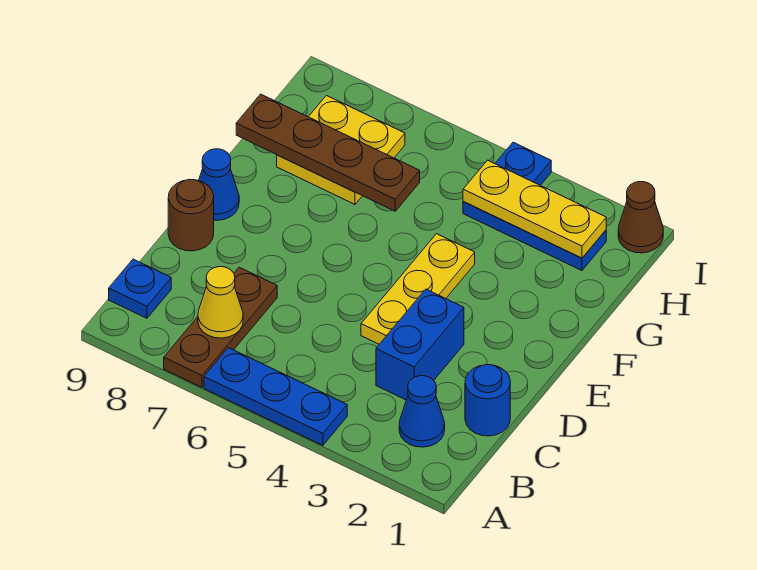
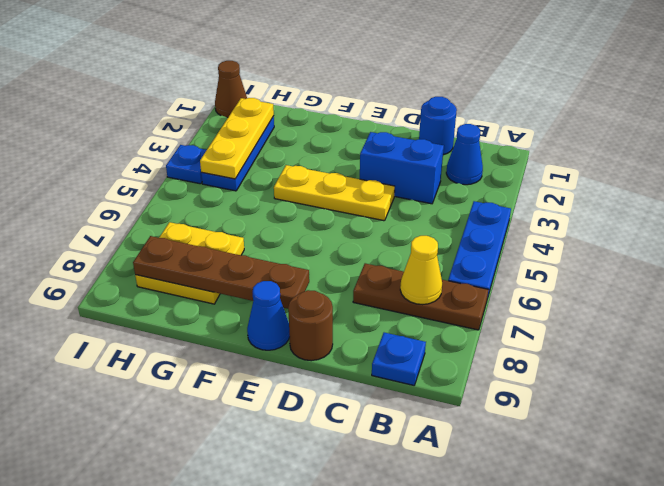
brown plate G6:G9 level 2 -> brown plate E8:H8 level 2

